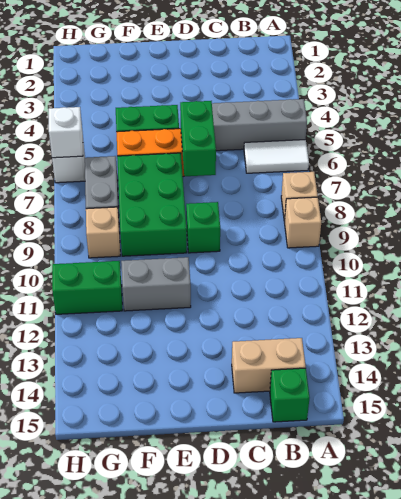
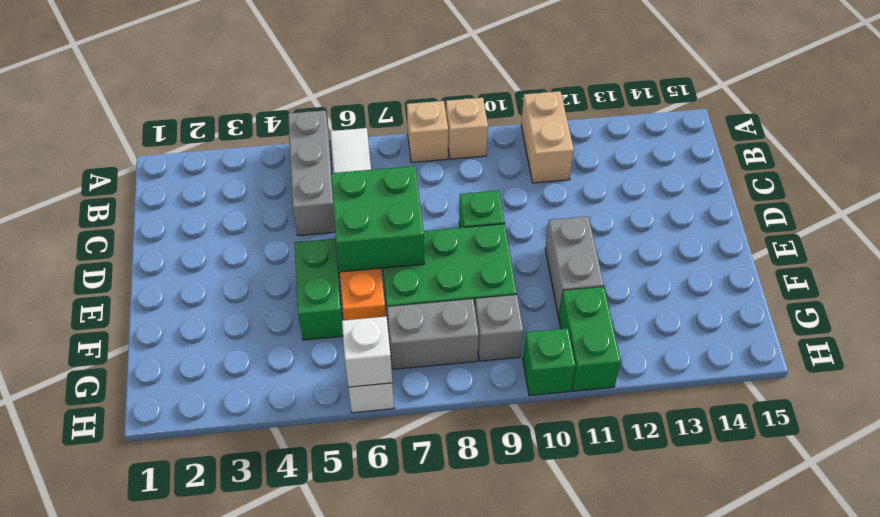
tan brick B14:C14 level 1 -> tan brick A11:B11 level 1
green brick B15 level 1 -> green brick H10 level 1
green brick D6:D7 level 2 -> green brick D6:E7 level 2
tan brick G9 level 1 -> grey brick G9 level 1

